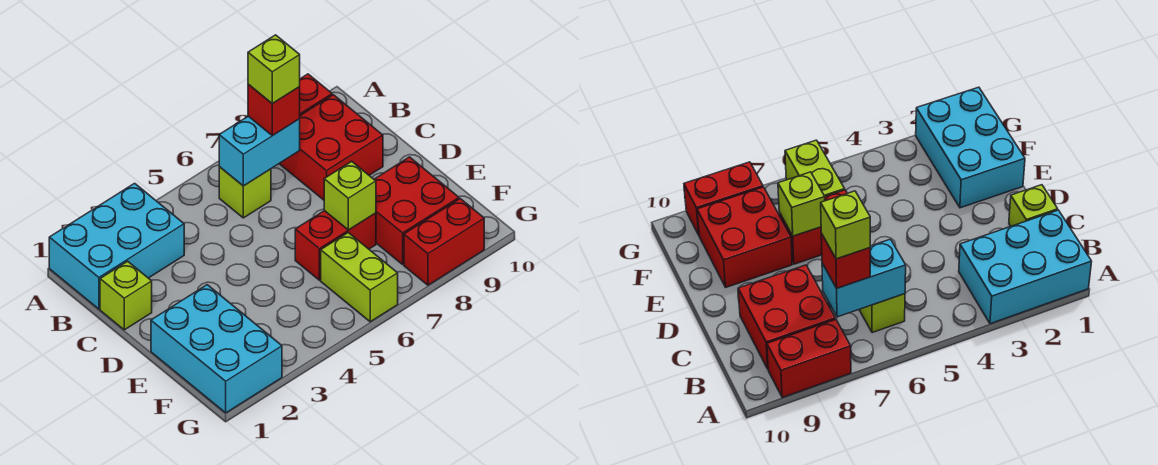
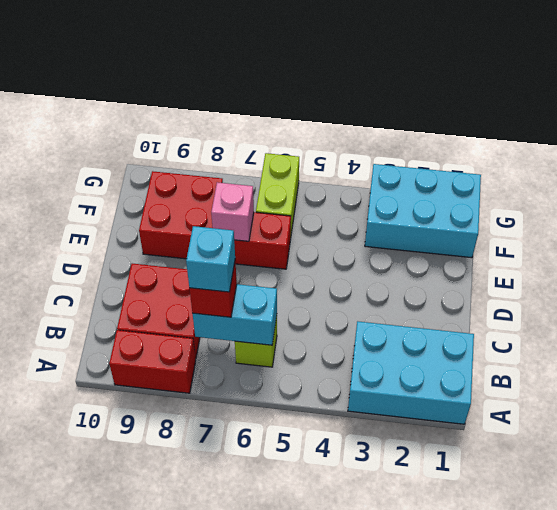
lime brick B7 level 4 -> cyan brick B7 level 4
lime brick C1 level 1 -> none
cyan brick E1:G2 level 1 -> cyan brick F1:G3 level 1
lime brick E7 level 2 -> pink brick E7 level 2
red brick G8:G9 level 1 -> none

